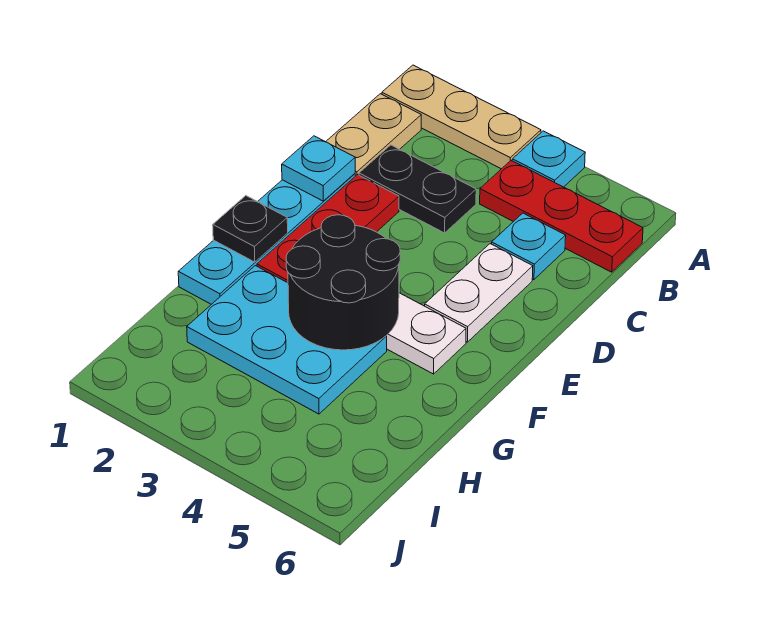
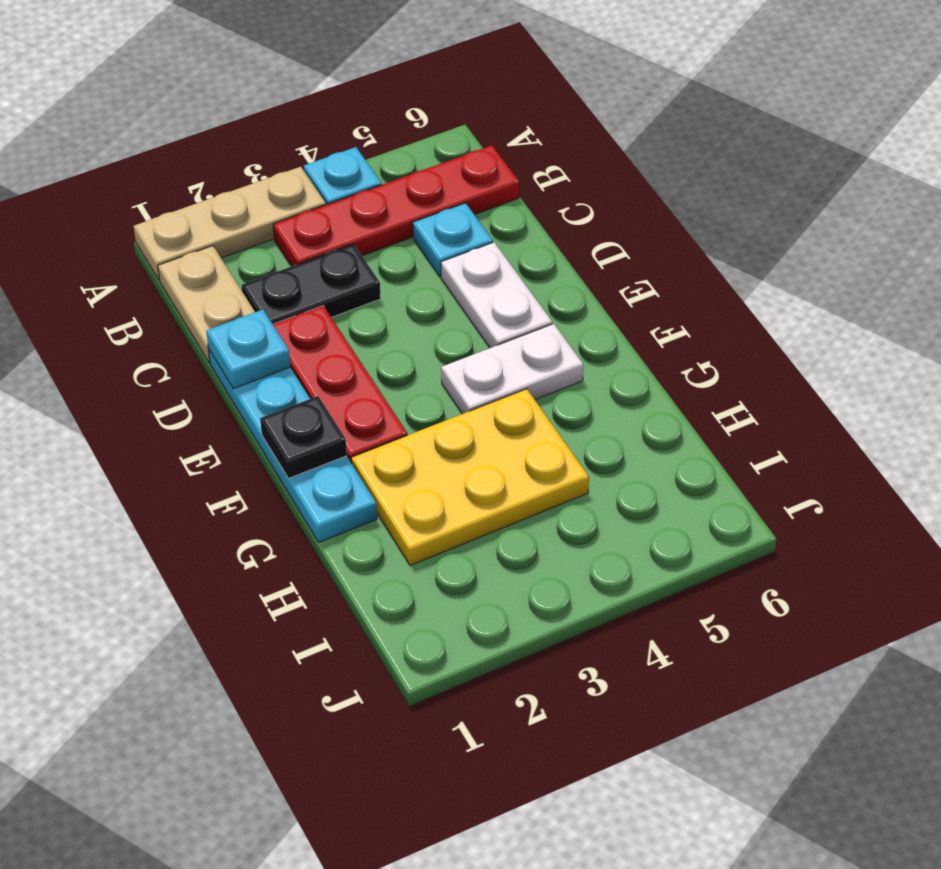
red plate B4:B6 level 1 -> red plate B3:B6 level 1
black round brick F3:G4 level 2 -> none
cyan plate G2:H4 level 1 -> yellow plate G2:H4 level 1

